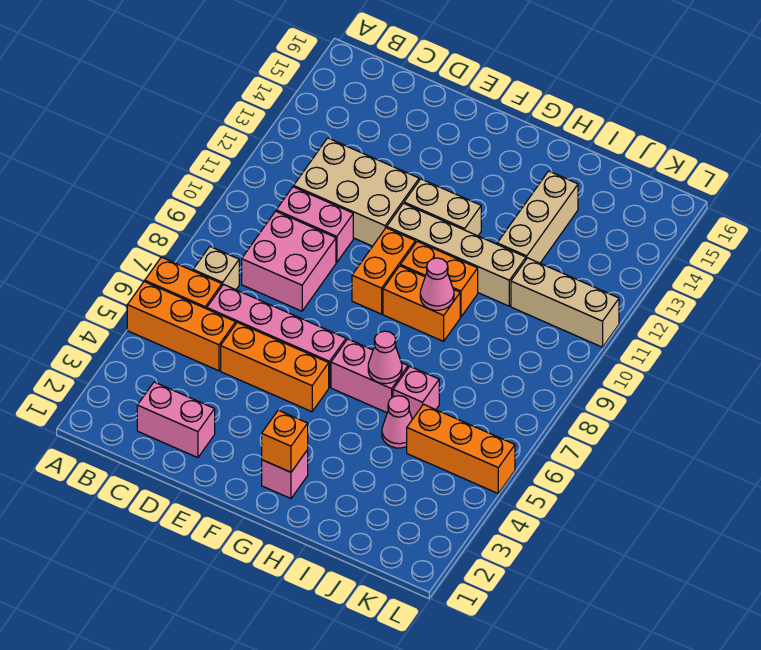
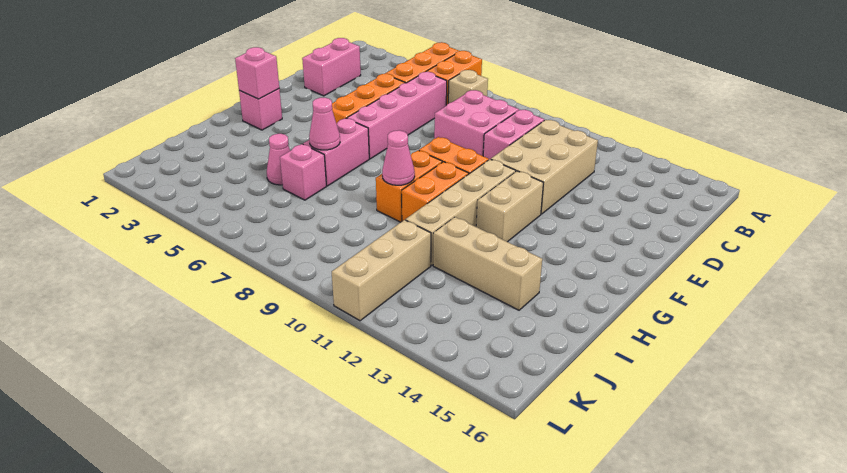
orange brick G2 level 2 -> pink brick G2 level 2
orange brick J5:L5 level 1 -> none

